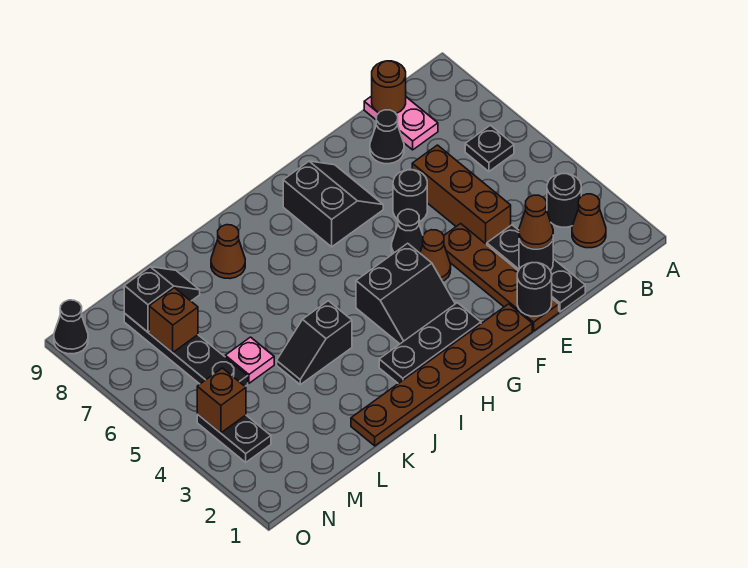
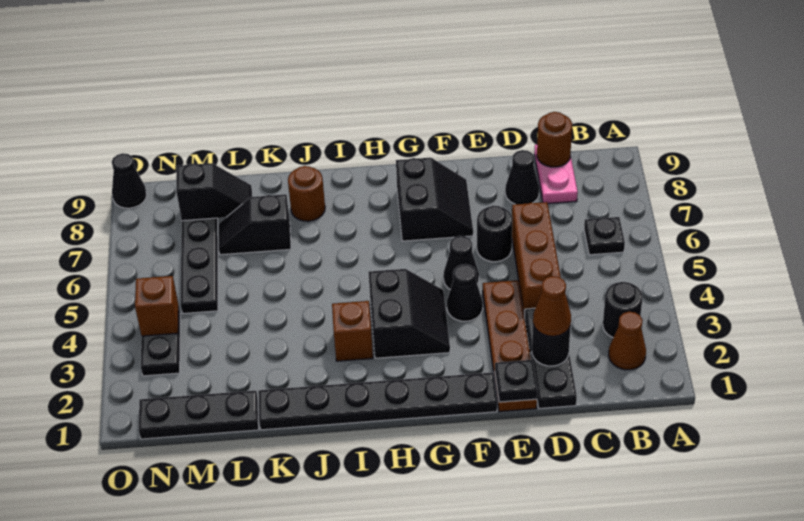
black round brick E1 level 2 -> black plate E1 level 2
brown plate F1:K1 level 1 -> black plate F1:K1 level 1
brown cone F4 level 1 -> black cone F4 level 1
black plate G2:I2 level 1 -> black plate L1:N1 level 1
black slope G3:H4 level 1 top 4 -> black slope G3:H4 level 1 top H
black slope J4:K4 level 1 top J -> black slope K7:L7 level 1 top K
brown cone J8 level 1 -> brown round brick J8 level 1
pink plate L5 level 1 -> none
brown brick M7 level 2 -> brown brick I3 level 1

